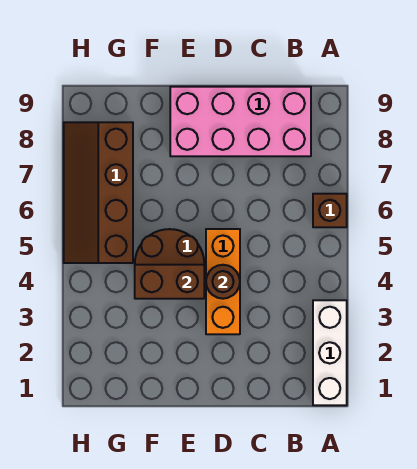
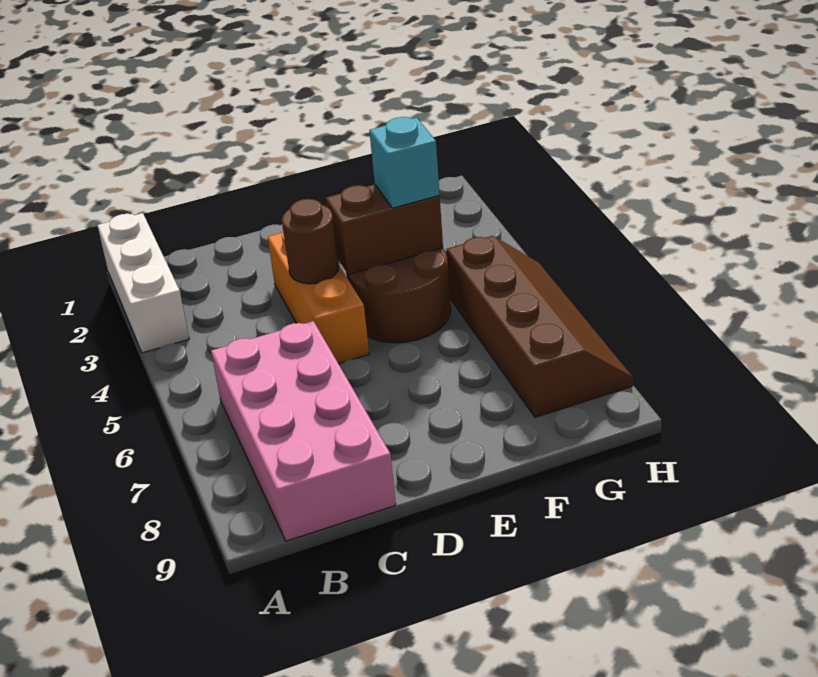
brown brick A6 level 1 -> none
pink brick B8:E9 level 1 -> pink brick B6:C9 level 1
none -> cyan brick F4 level 3

